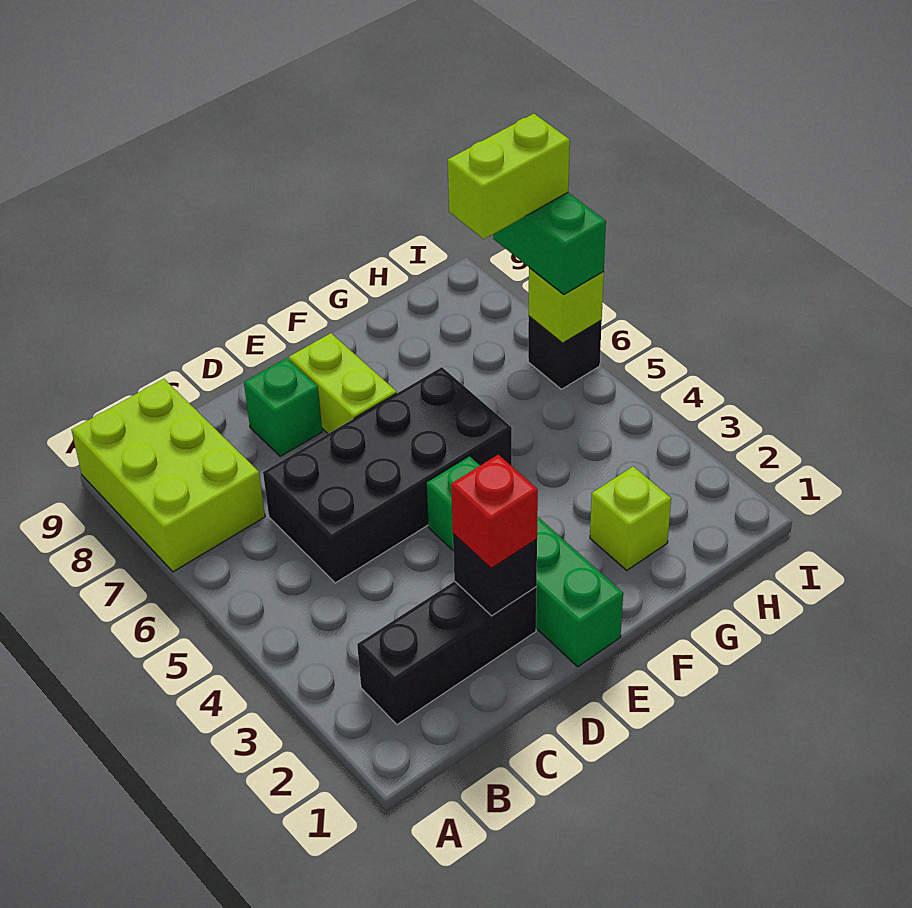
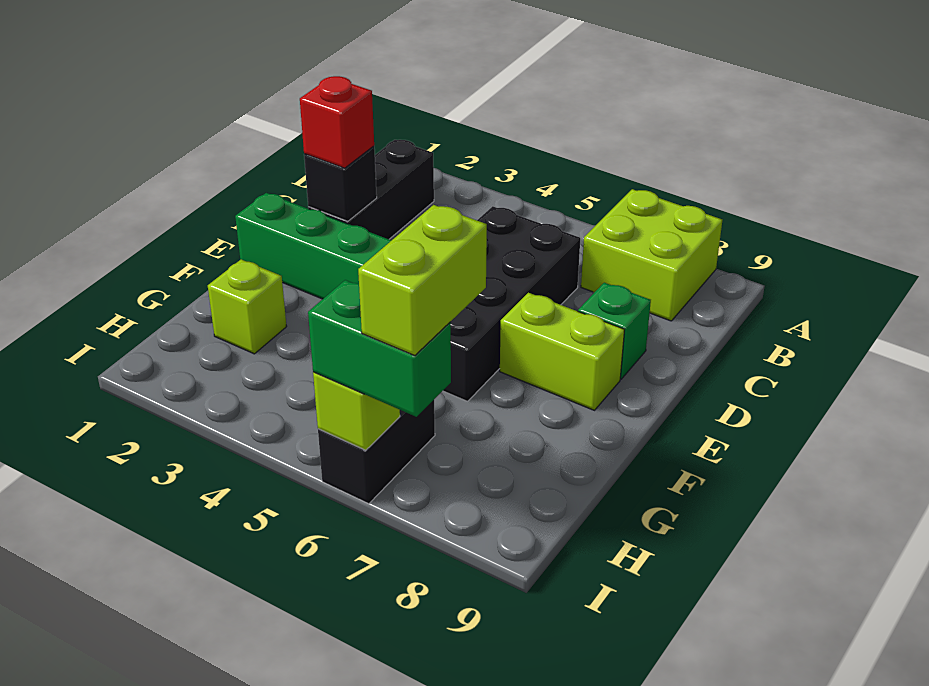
lime brick A7:B9 level 1 -> lime brick A7:B8 level 1
black brick I6 level 1 -> black brick H6:I6 level 1

